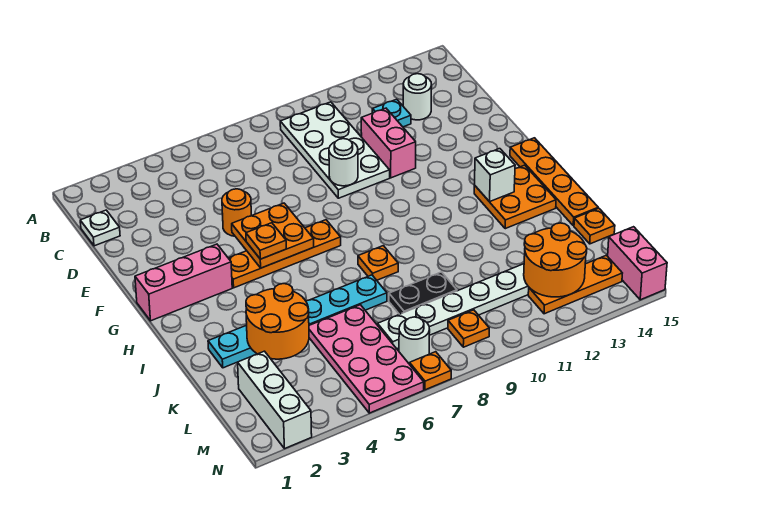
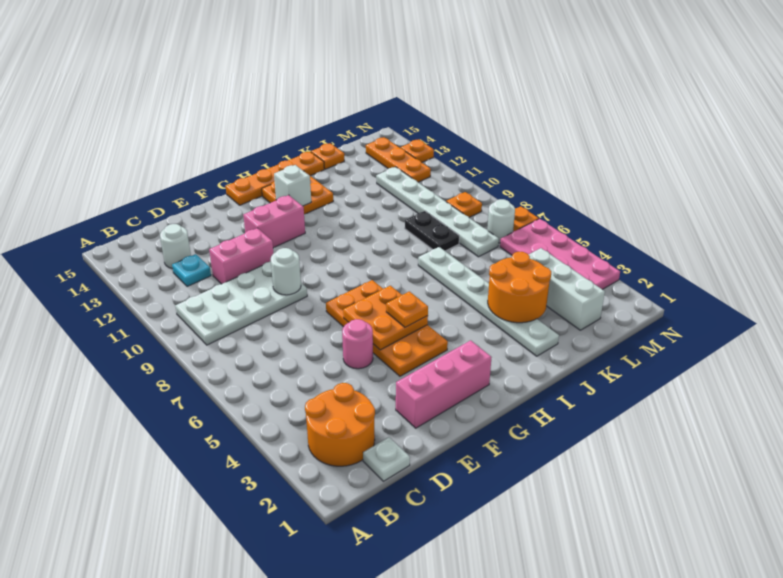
orange round brick E5 level 1 -> pink round brick E5 level 1
pink brick G1:G3 level 1 -> pink brick E2:G2 level 1
orange plate G4:G7 level 1 -> orange plate F4:G7 level 1
orange plate I8 level 1 -> orange plate N13 level 1
cyan plate J2:J7 level 1 -> white plate J2:J7 level 1
pink plate K5:N6 level 1 -> pink plate M3:N6 level 1
white brick L2:N2 level 1 -> white brick L2:L4 level 1
orange round brick L12:M13 level 2 -> orange round brick B2:C3 level 1
pink brick M15:N15 level 1 -> pink brick F12:G12 level 1

